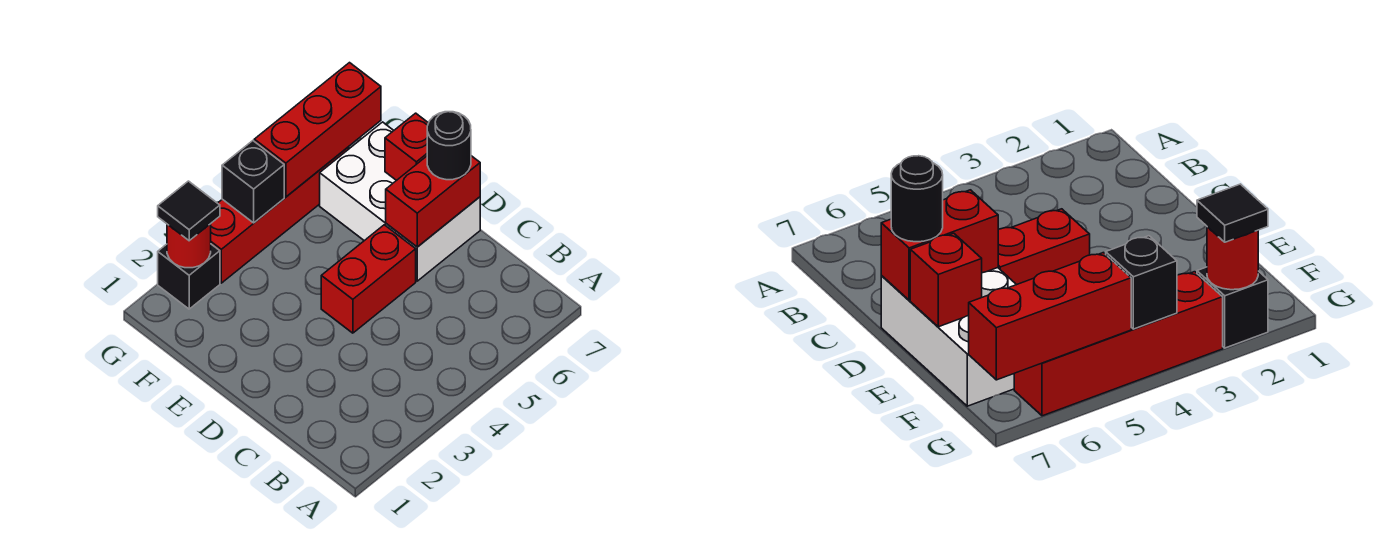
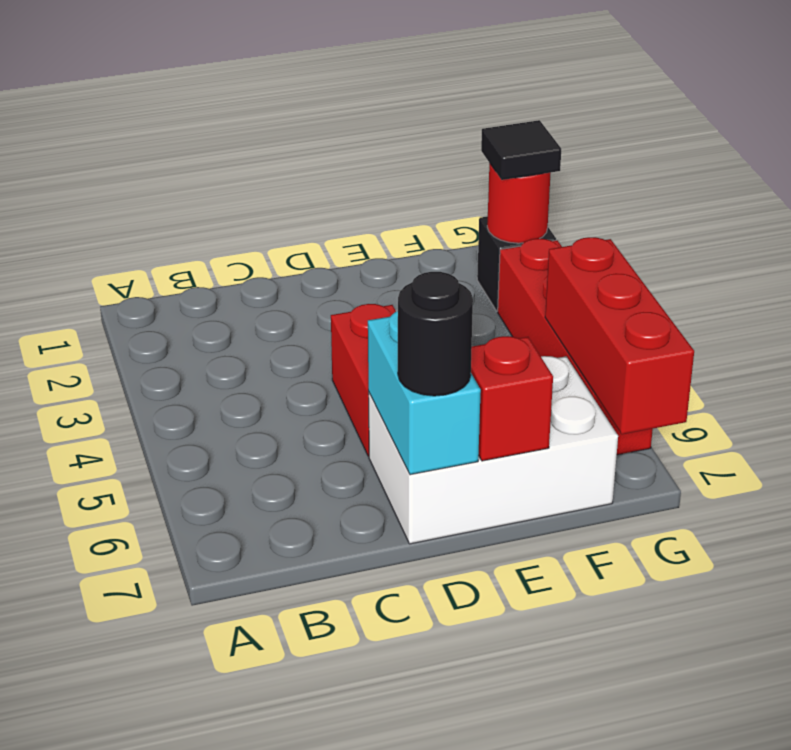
red brick D6:D7 level 2 -> cyan brick D6:D7 level 2
black brick G4 level 2 -> none

